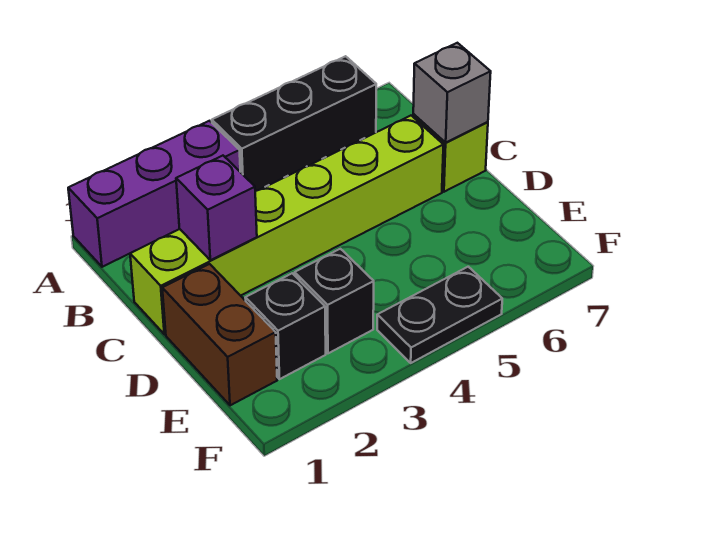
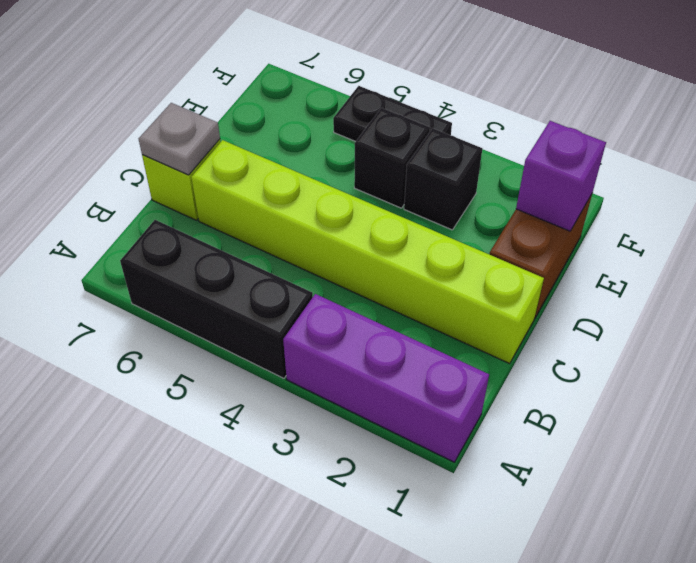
purple brick C2 level 2 -> purple brick E1 level 2
grey brick C7 level 2 -> grey plate C7 level 2
black brick E2 level 1 -> black brick E4 level 1

